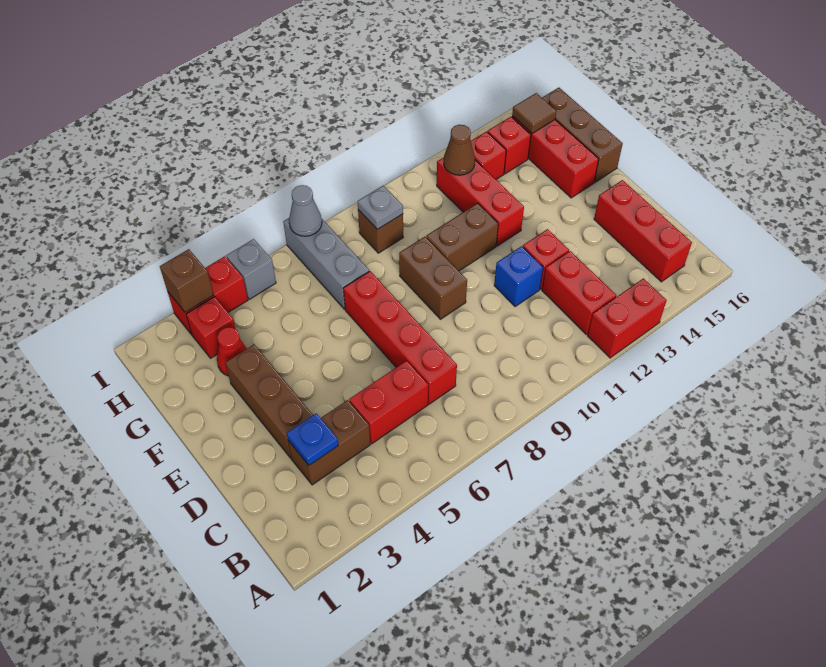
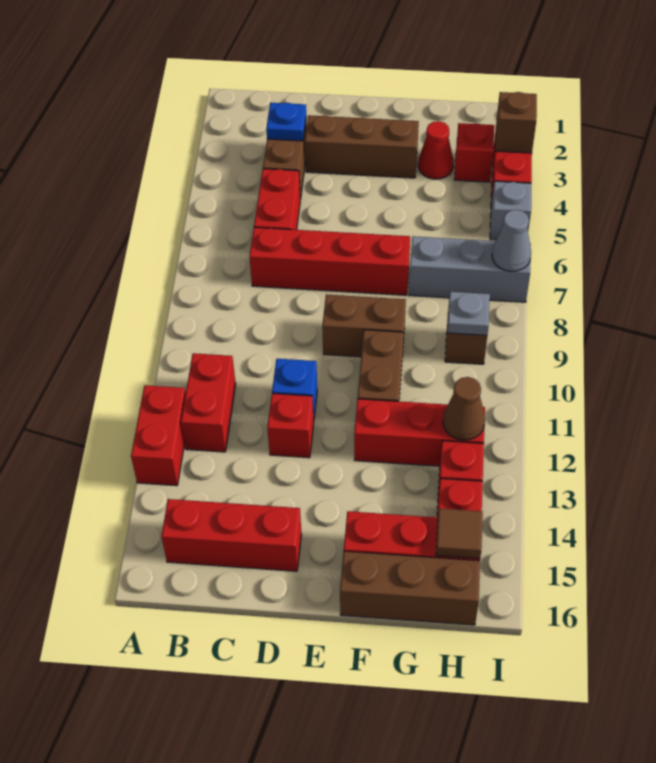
red brick B12:C12 level 1 -> red brick B11:B12 level 1

